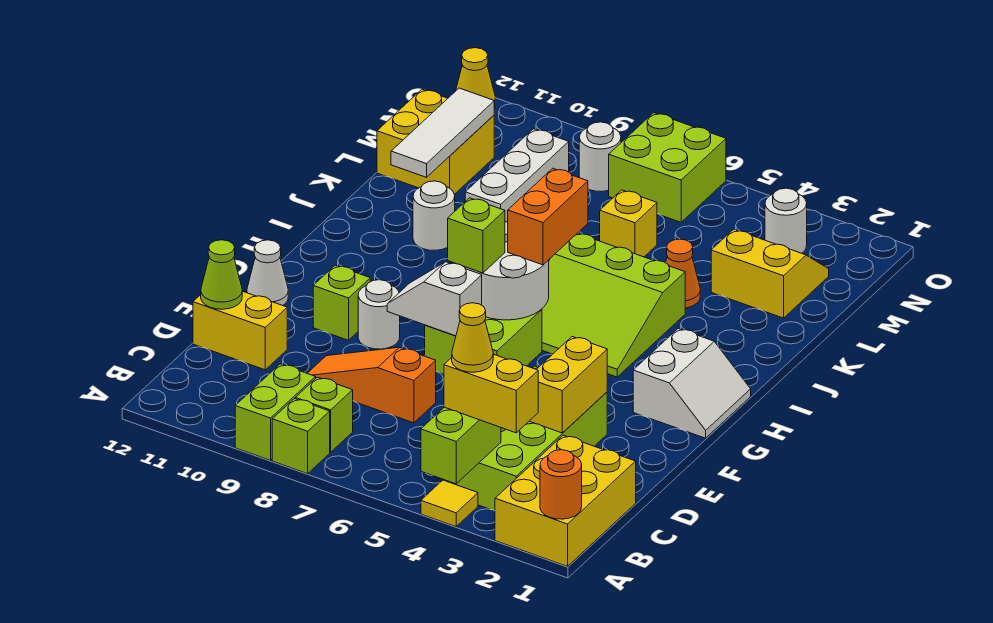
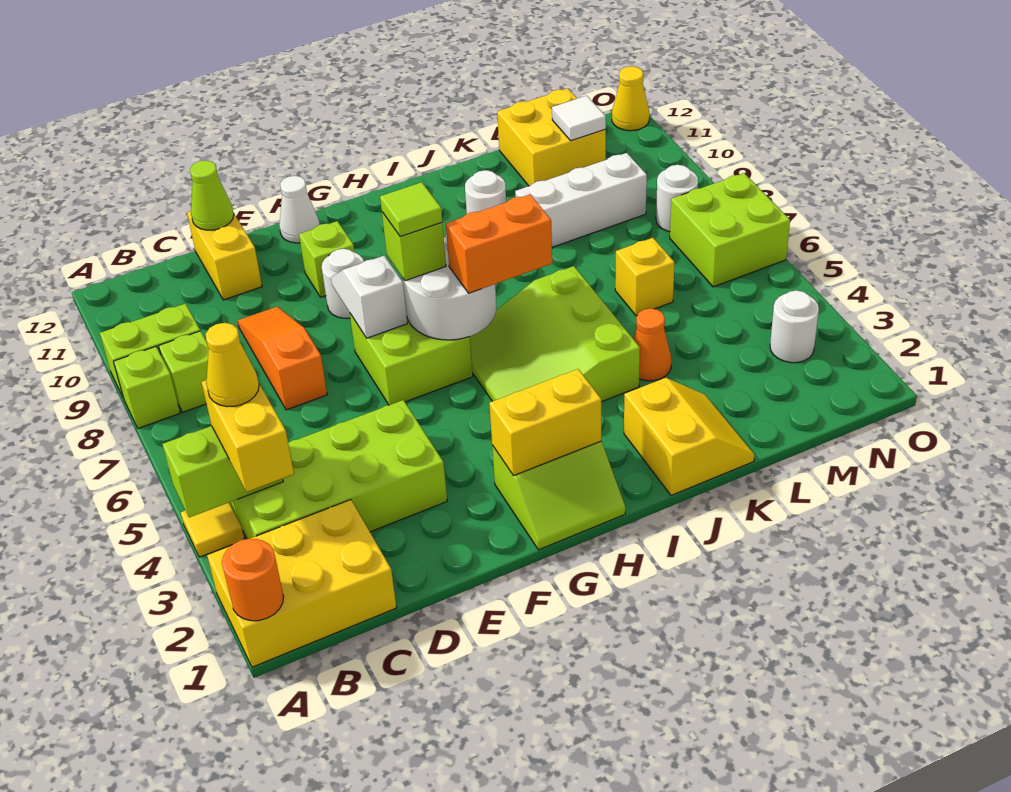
yellow brick D3:E3 level 2 -> yellow brick G2:H2 level 2
white slope G1:H2 level 1 top 2 -> lime slope G1:H2 level 1 top 2
none -> lime tile G7 level 4
white tile K11:M11 level 2 -> white tile M11 level 2
yellow slope L2:M3 level 1 top L -> yellow slope J1:K2 level 1 top J

